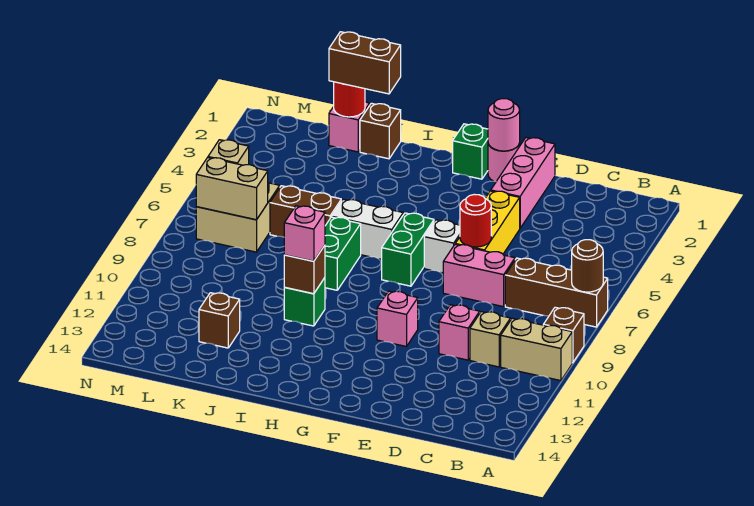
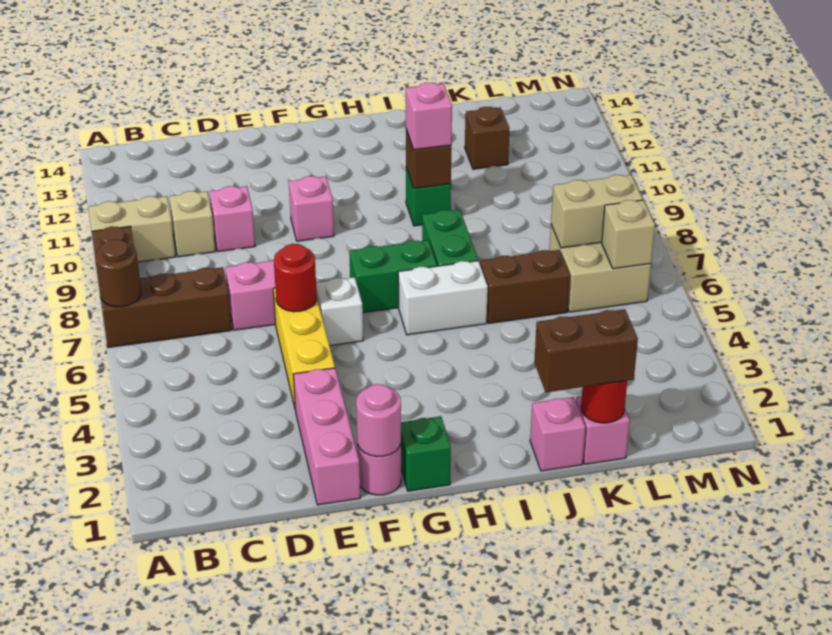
green brick G6:G7 level 1 -> green brick G7:H7 level 1
brown brick J1 level 1 -> pink brick J1 level 1

